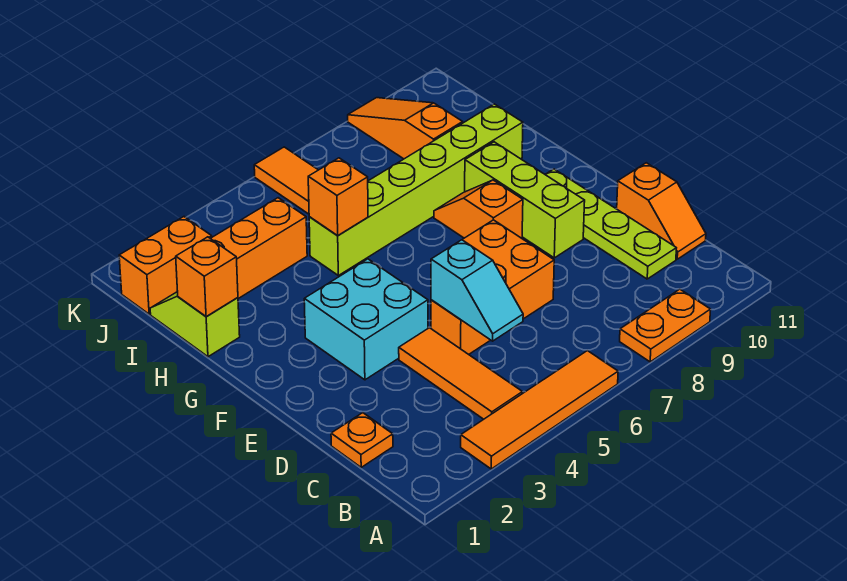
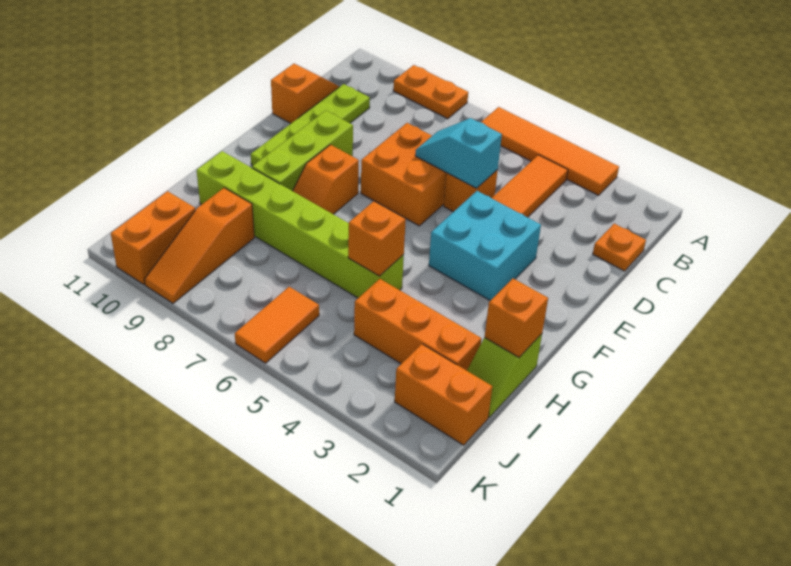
cyan slope C5:D5 level 2 top D -> cyan slope D5:D6 level 2 top 5
none -> orange brick J10:K10 level 1

